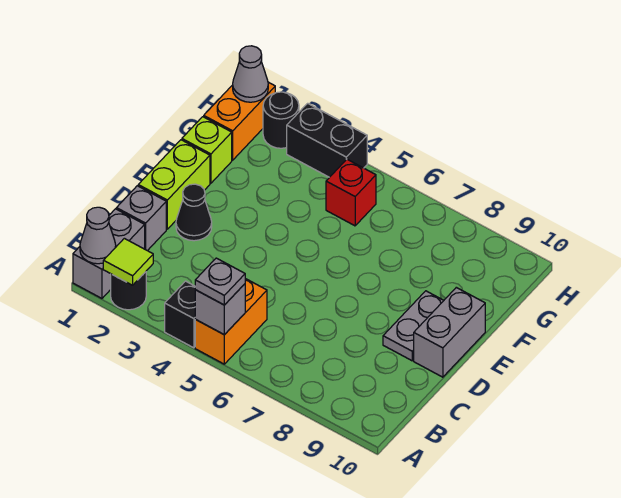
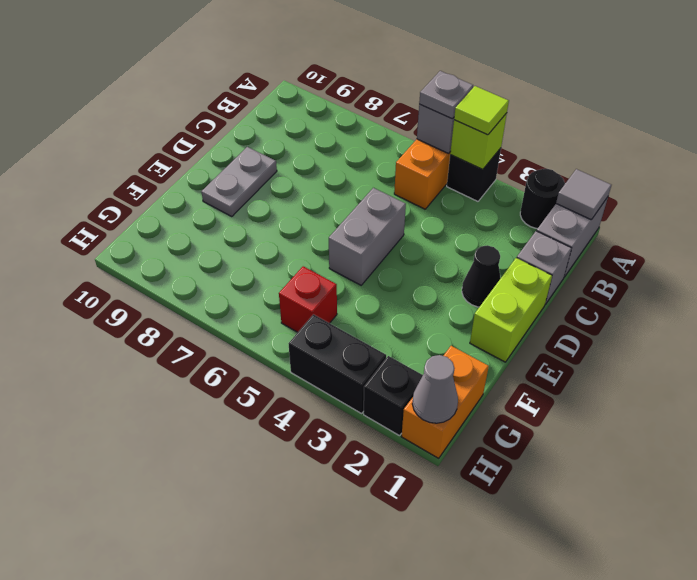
grey cone A1 level 2 -> grey tile A1 level 2
lime tile A2 level 2 -> lime tile A4 level 3
grey brick D10:E10 level 1 -> grey brick D5:E5 level 1
lime brick F1 level 1 -> lime brick A4 level 2
black round brick H2 level 1 -> black brick H2 level 1

